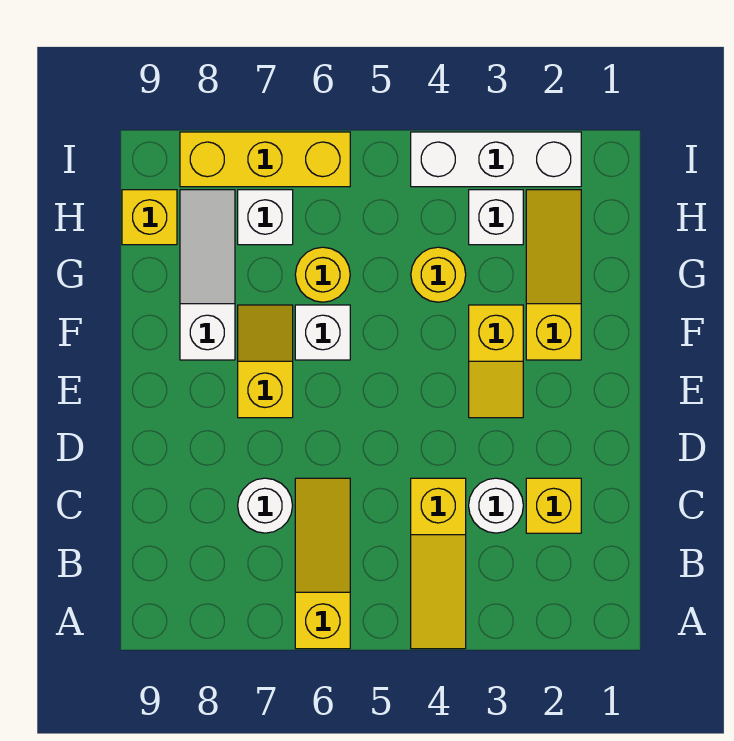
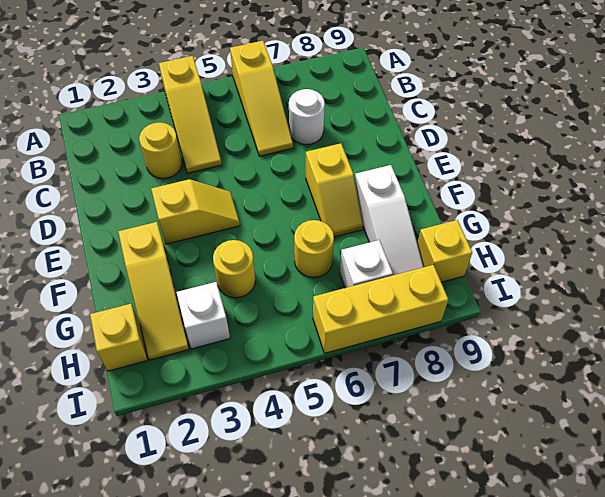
yellow slope A4:C4 level 1 top C -> yellow slope A4:C4 level 1 top A
yellow brick C2 level 1 -> yellow brick H1 level 1
white round brick C3 level 1 -> yellow round brick C3 level 1
yellow slope E3:F3 level 1 top F -> yellow slope E3:E4 level 1 top 3
white brick F6 level 1 -> none
white brick I2:I4 level 1 -> none

